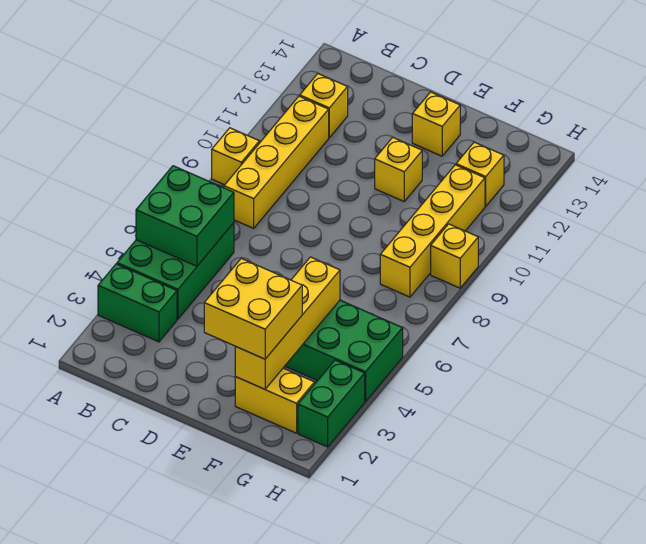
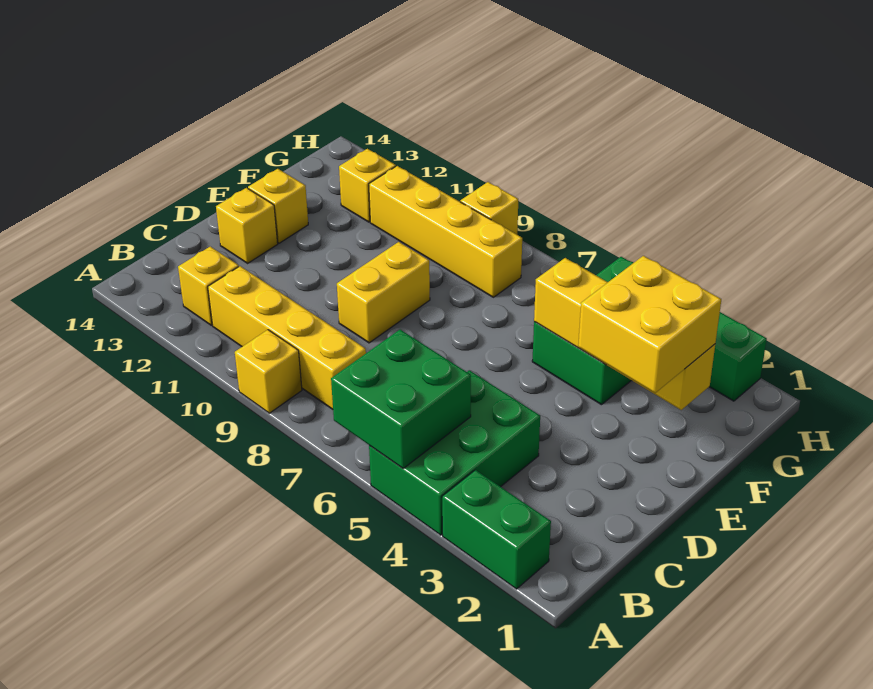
green brick A3:B3 level 1 -> green brick A2:A3 level 1
green brick A4:B6 level 1 -> green brick A4:C5 level 1
yellow brick E11 level 1 -> yellow brick D13 level 1
yellow brick F2:G2 level 1 -> yellow brick D9:E9 level 1

